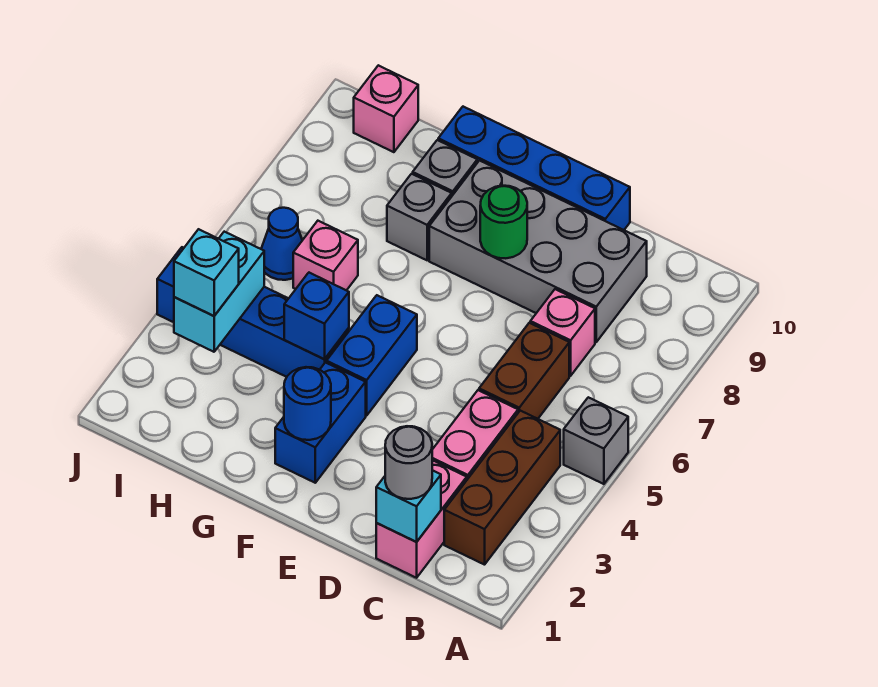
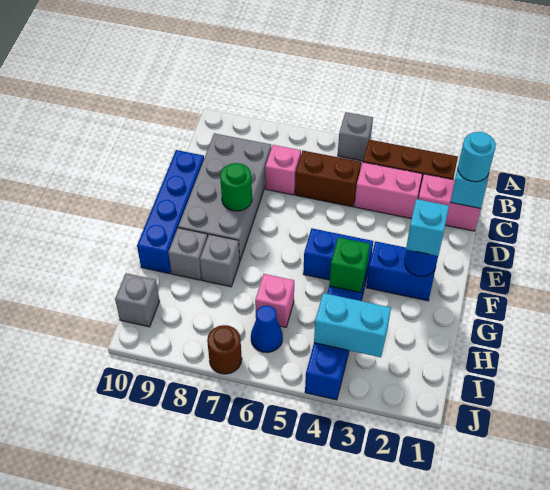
grey round brick C1 level 3 -> cyan round brick C1 level 3
blue brick G4 level 2 -> green brick G4 level 2
cyan brick I3 level 3 -> cyan brick F2 level 3
pink brick I10 level 1 -> grey brick I10 level 1
none -> brown round brick J7 level 1

